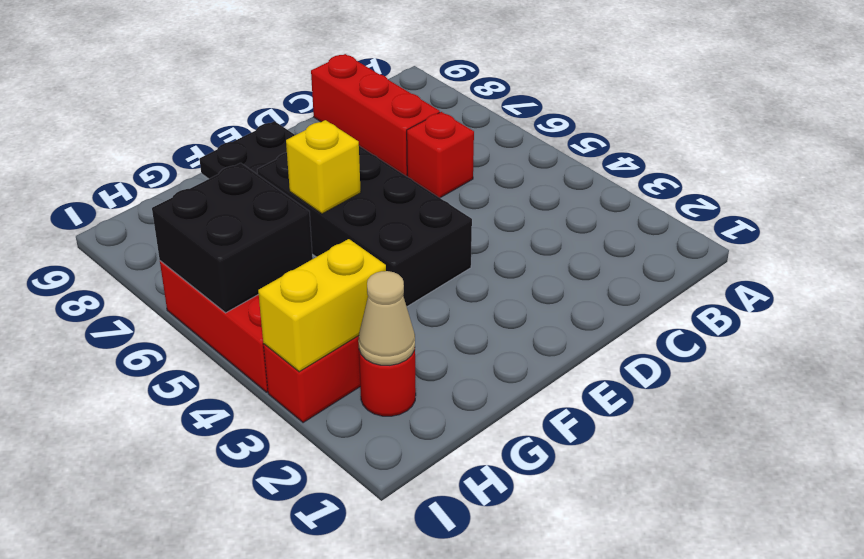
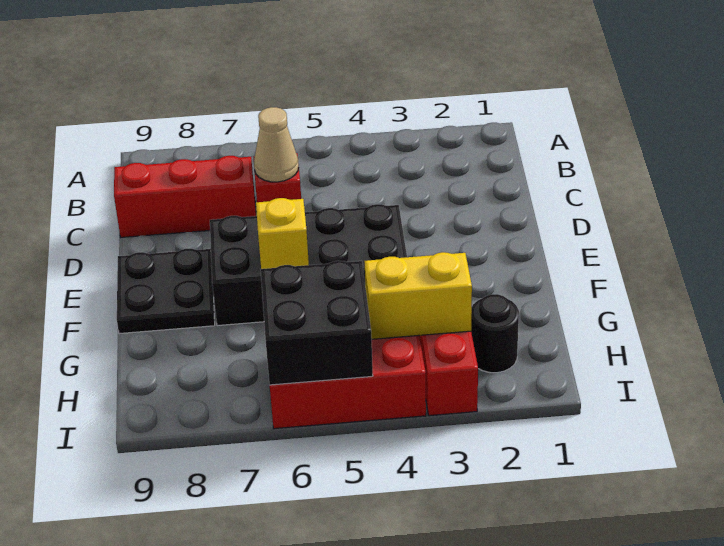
red round brick H2 level 1 -> black round brick H2 level 1
tan cone H2 level 2 -> tan cone C6 level 2
yellow brick H3:I3 level 2 -> yellow brick H3:H4 level 2

